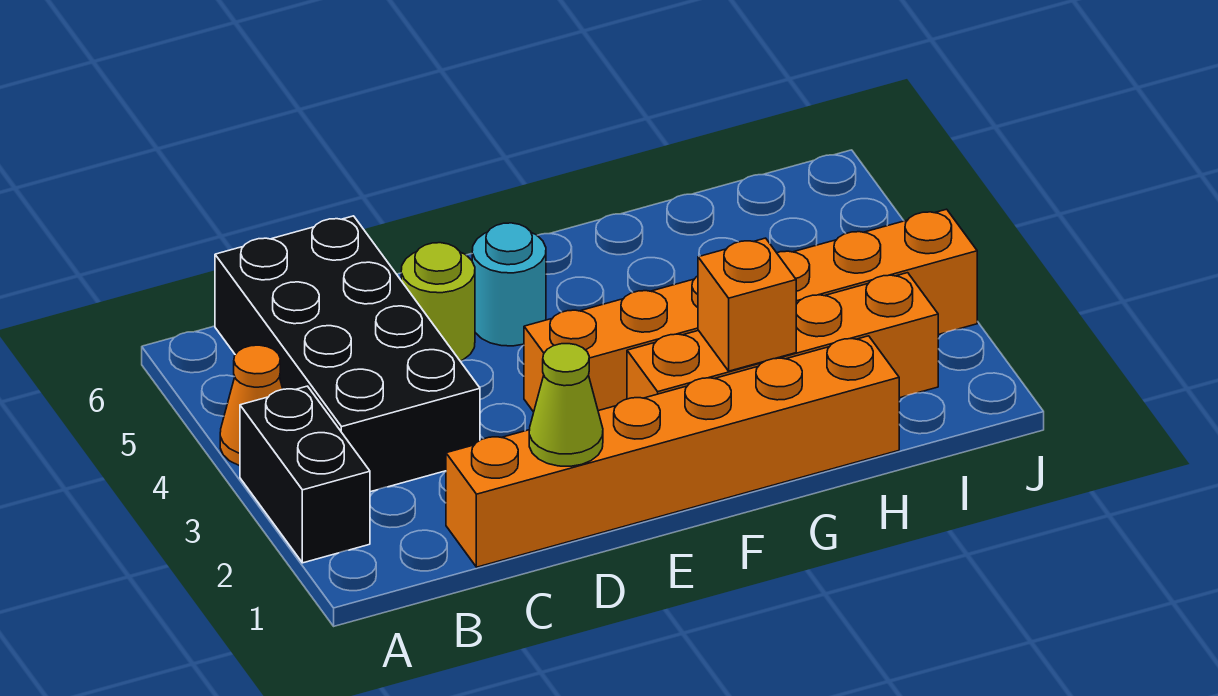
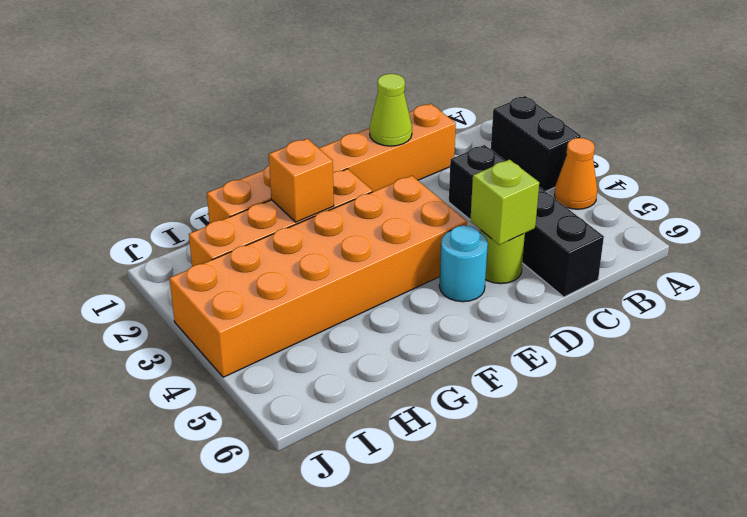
black brick B3:C6 level 1 -> black brick C3:C6 level 1
none -> lime brick D5 level 2
orange brick E3:J3 level 1 -> orange brick E3:J4 level 1

